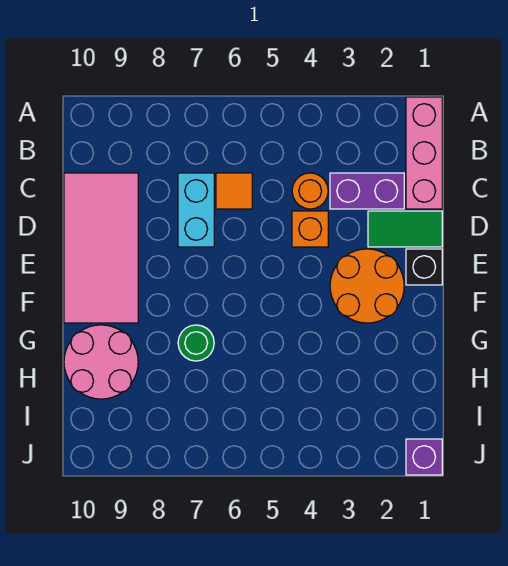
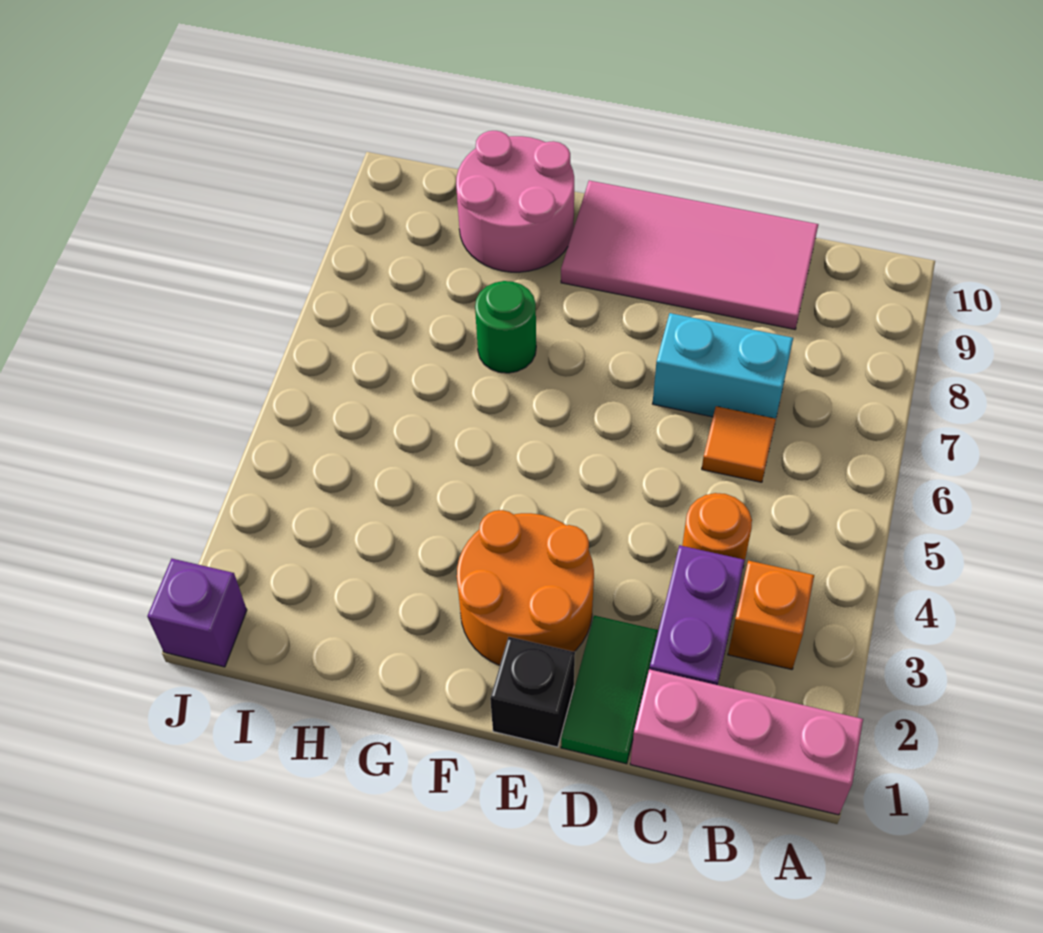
orange brick D4 level 1 -> orange brick B3 level 1

